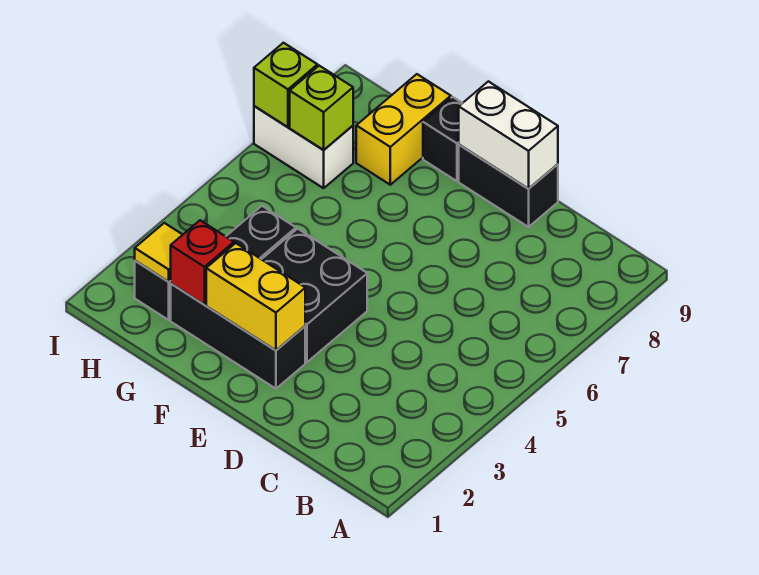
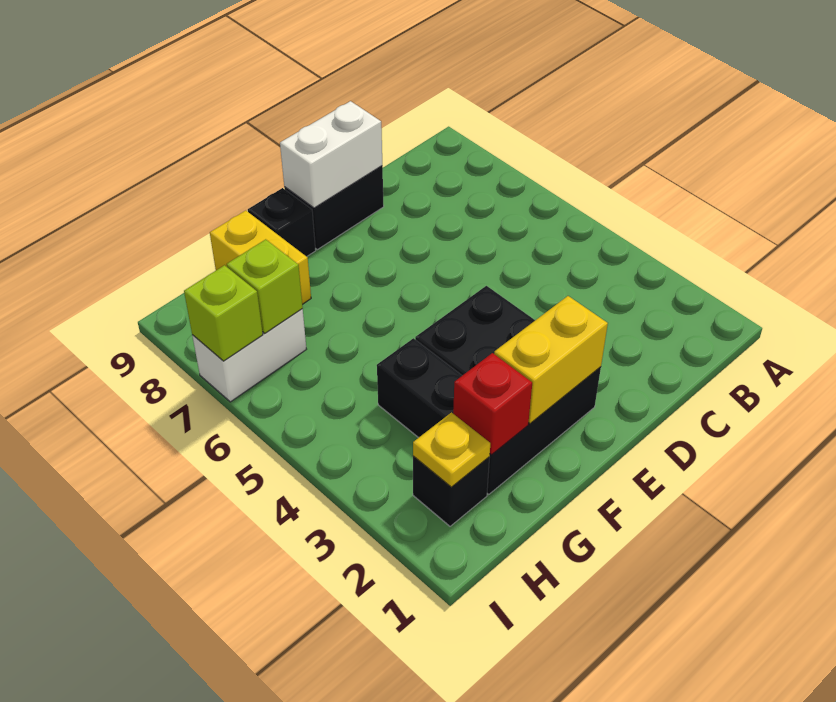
yellow tile H2 level 2 -> yellow plate H2 level 2

